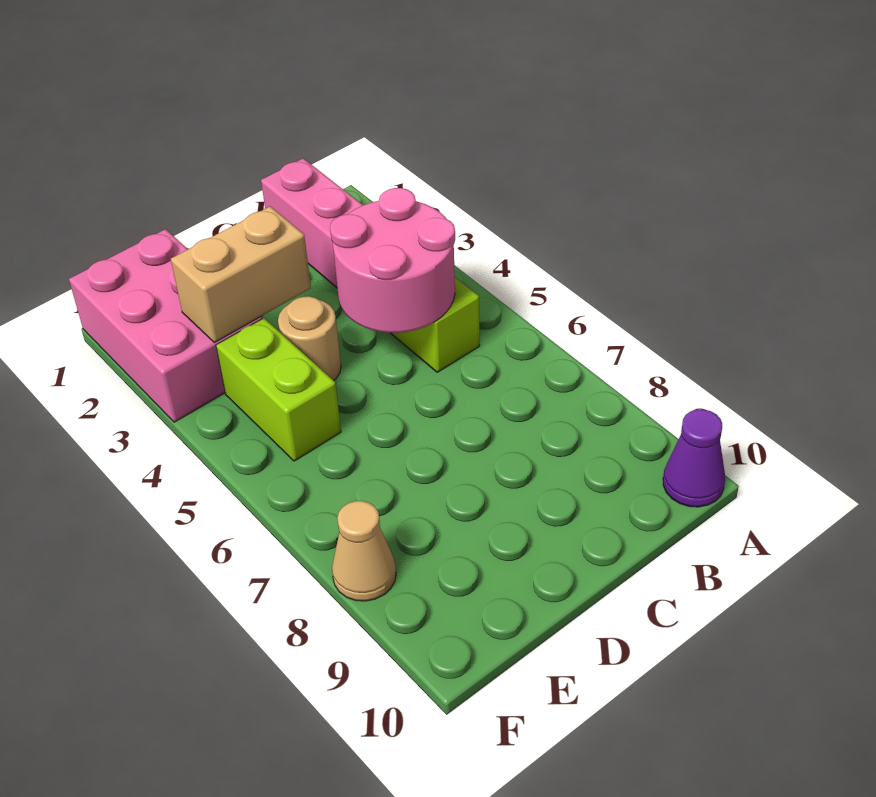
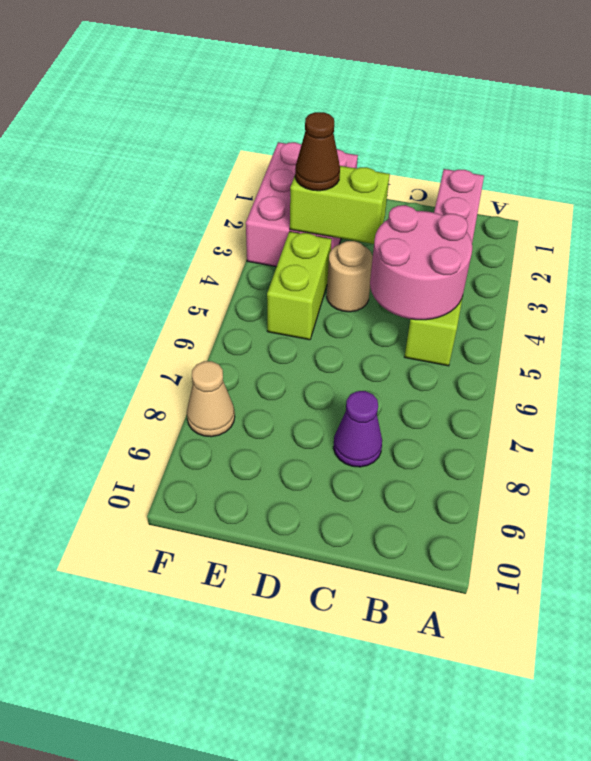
purple cone A10 level 1 -> purple cone C8 level 1
tan brick D3:E3 level 2 -> lime brick D3:E3 level 2
none -> brown cone E3 level 3

